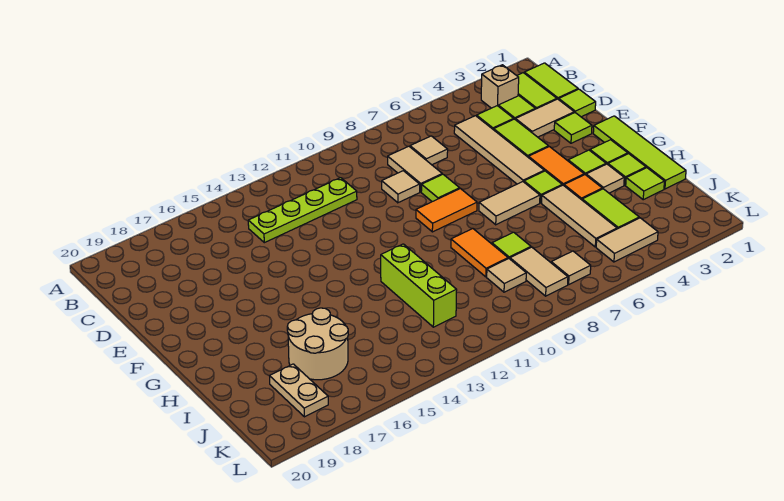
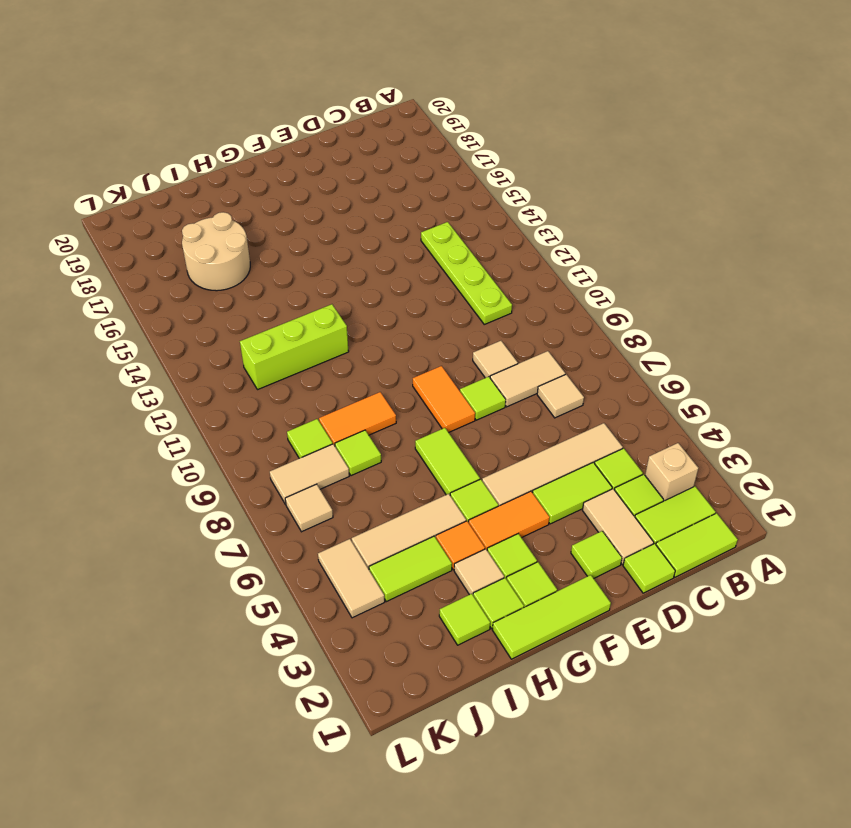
lime tile F1:I1 level 1 -> lime tile F1:H1 level 1
tan tile G6:G7 level 1 -> lime tile G6:G7 level 1
tan tile J9 level 1 -> lime tile J9 level 1
tan plate J18:K18 level 1 -> none

